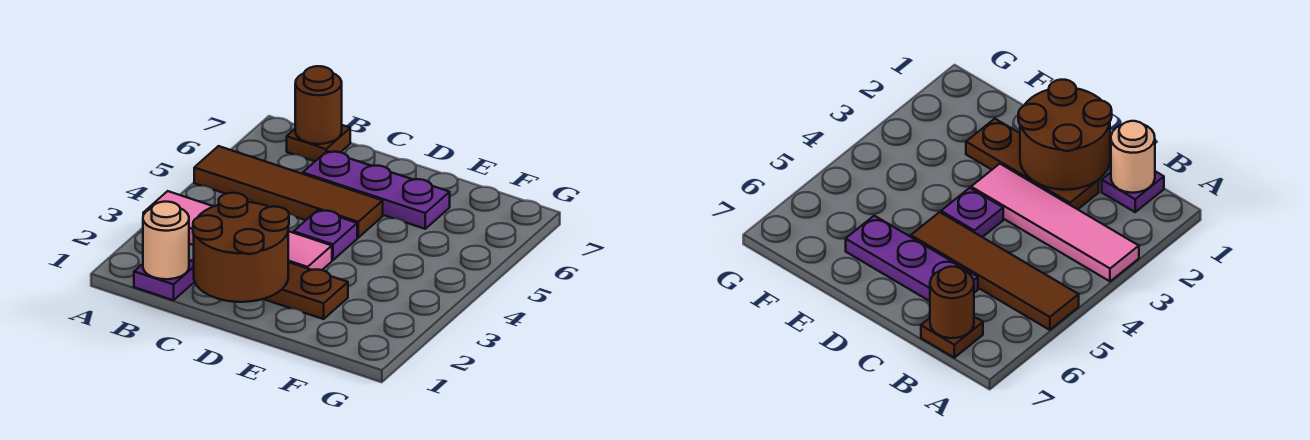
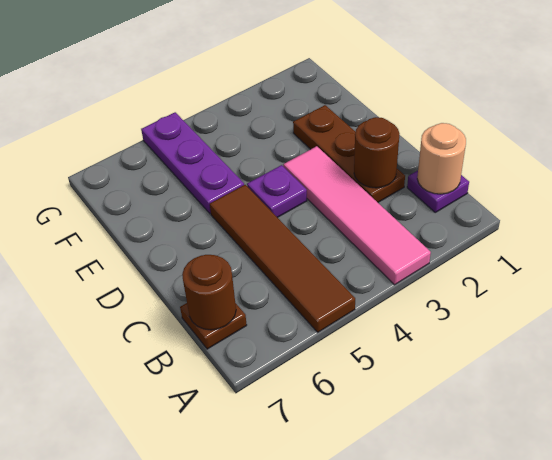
brown round brick C1:D2 level 2 -> brown round brick C2 level 2
purple plate C6:E6 level 1 -> purple plate E5:G5 level 1

